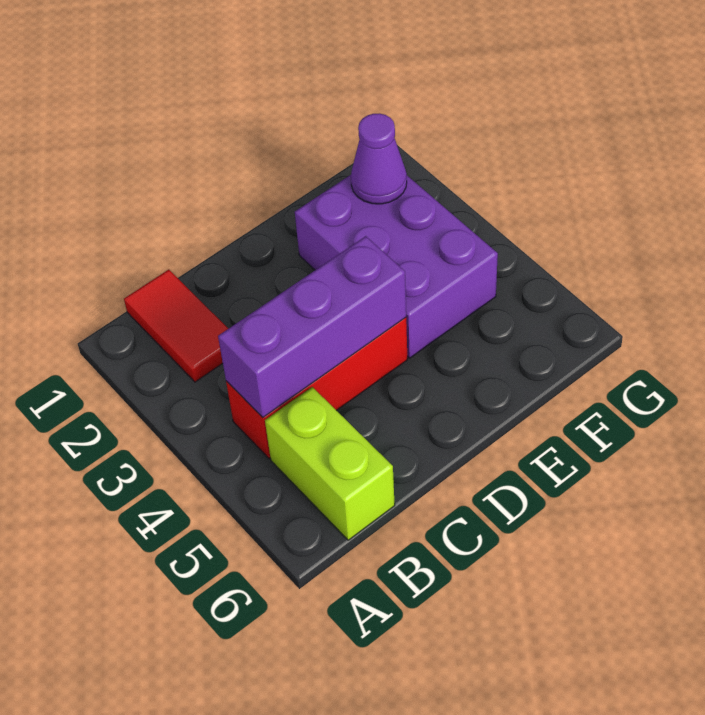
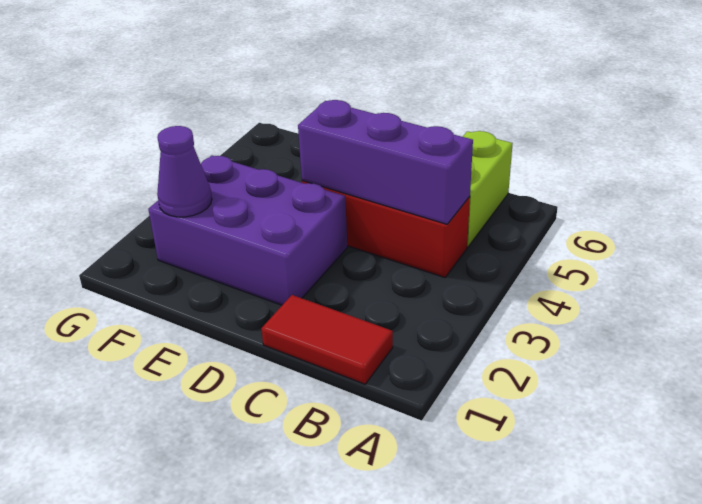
red tile B1:B2 level 1 -> red tile B1:C1 level 1
purple brick E2:F4 level 1 -> purple brick D2:F3 level 1

